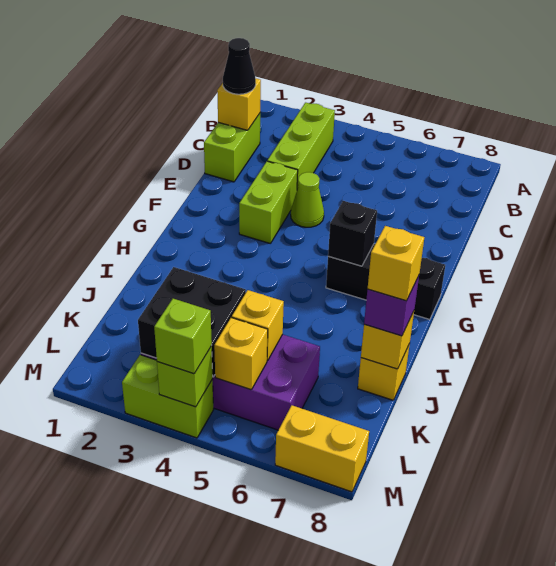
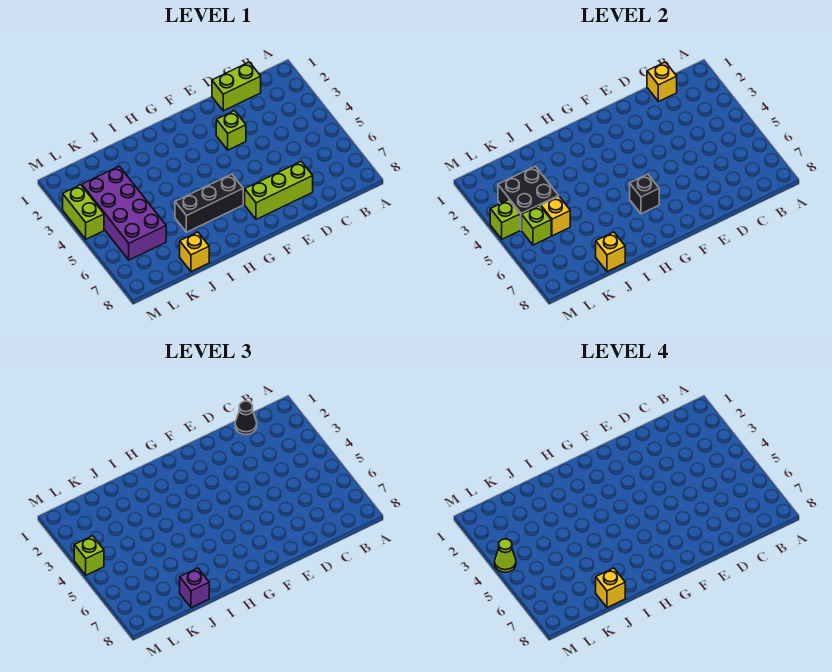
lime brick B3:D3 level 1 -> lime brick D7:F7 level 1
lime brick E3:F3 level 1 -> lime brick E3 level 1
lime cone E4 level 1 -> lime cone M4 level 4
black brick G6:G8 level 1 -> black brick G6:I6 level 1
yellow brick L5 level 2 -> lime brick L5 level 2
yellow brick M7:M8 level 1 -> none

